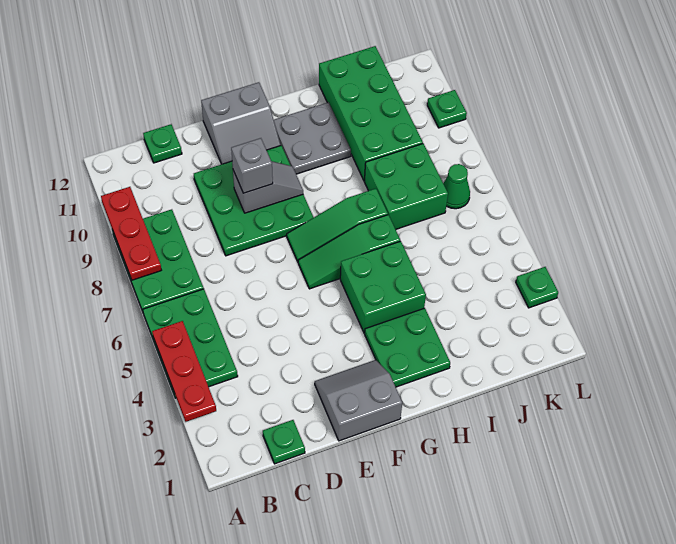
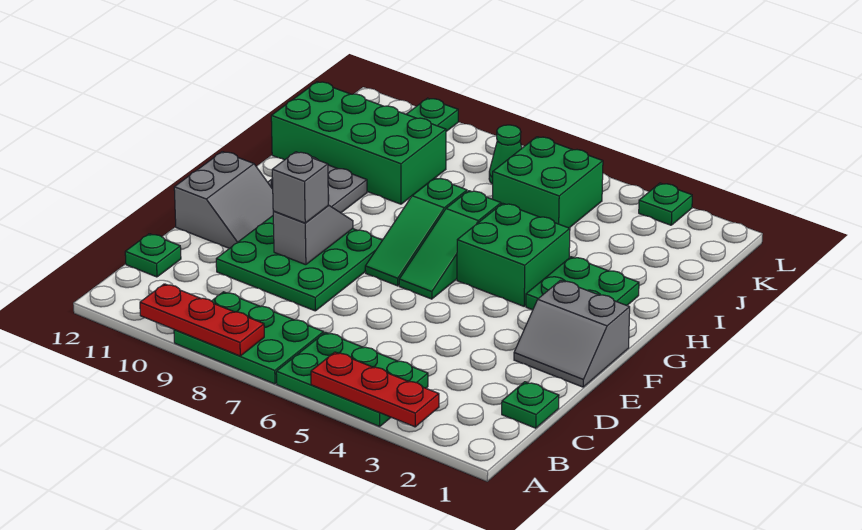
grey slope E1:F2 level 1 top 1 -> grey slope E1:F2 level 1 top F
green brick I7:J8 level 1 -> green brick J5:K6 level 1

